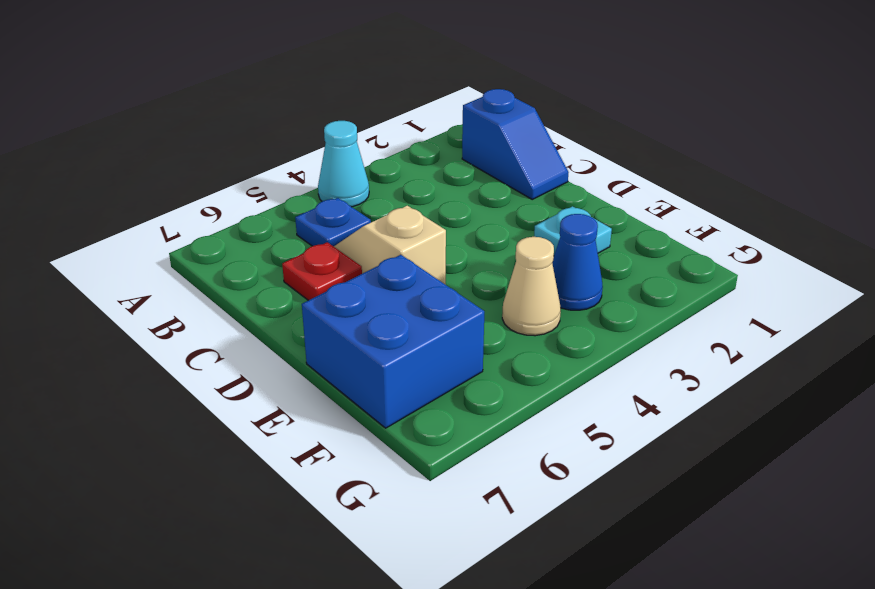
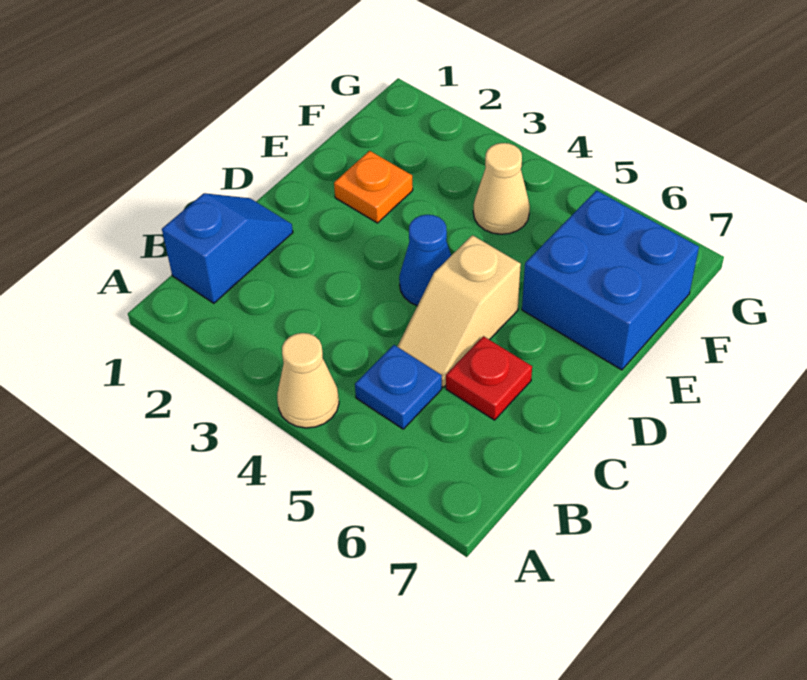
cyan cone A4 level 1 -> tan cone A4 level 1
cyan plate E2 level 1 -> orange plate E2 level 1
blue cone F3 level 1 -> blue cone D4 level 1

